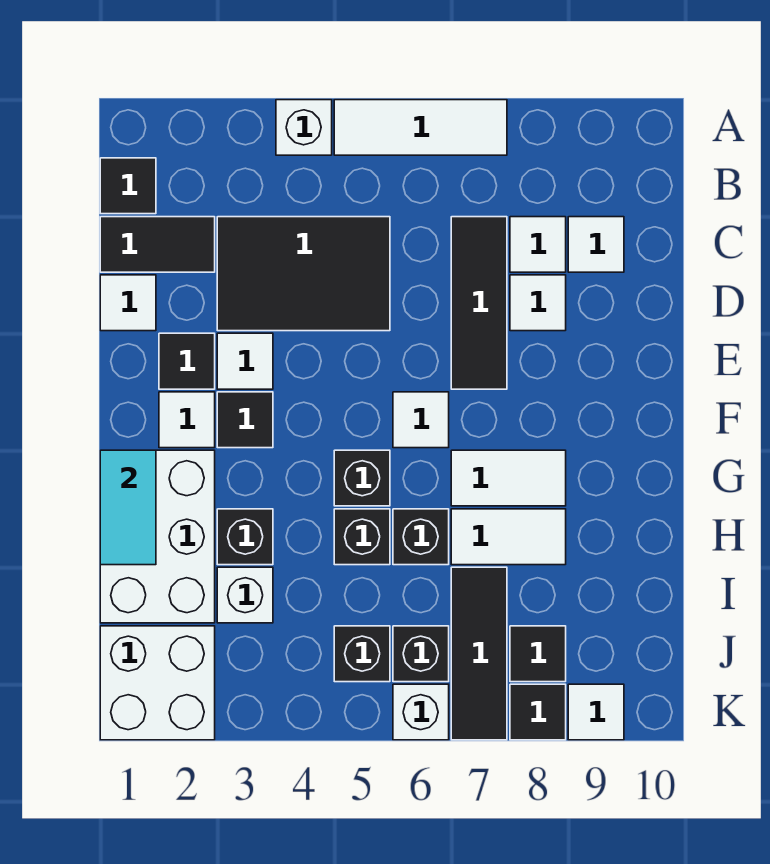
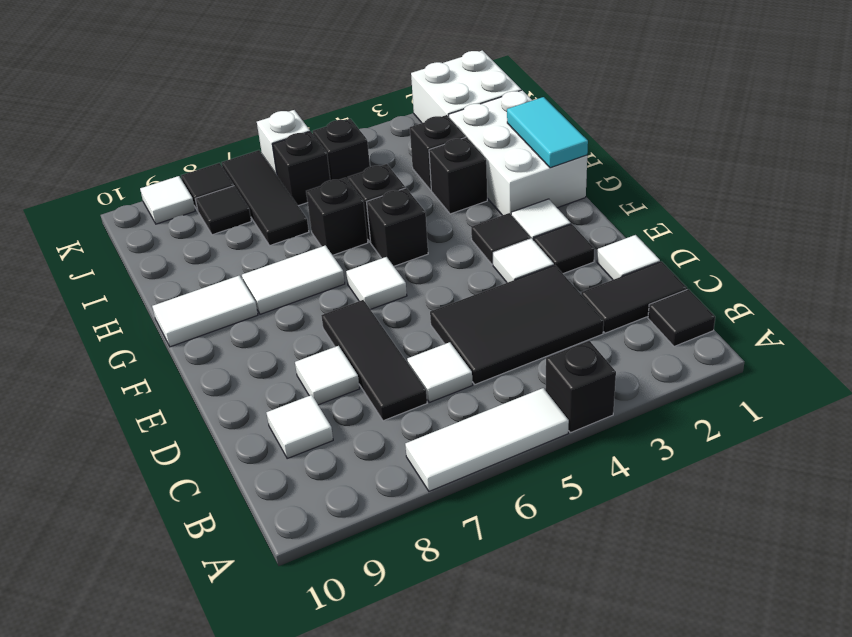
white brick A4 level 1 -> black brick A4 level 1
white tile C8 level 1 -> white tile C6 level 1
white tile H7:H8 level 1 -> white tile G9:G10 level 1
white brick I3 level 1 -> black brick I3 level 1

